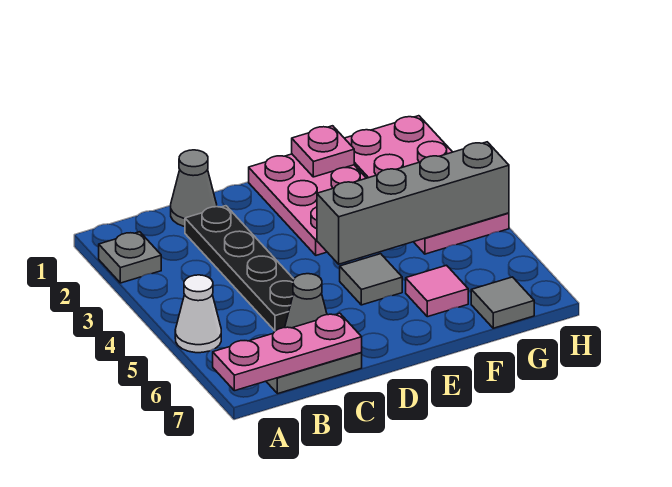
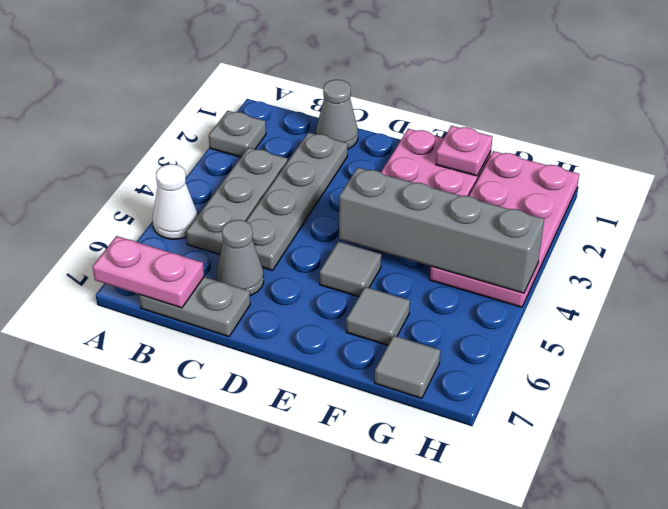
pink plate A7:C7 level 2 -> pink plate A7:B7 level 2
none -> grey plate B3:B5 level 1
black plate C2:C5 level 1 -> grey plate C2:C5 level 1
pink tile F6 level 1 -> grey tile F6 level 1

